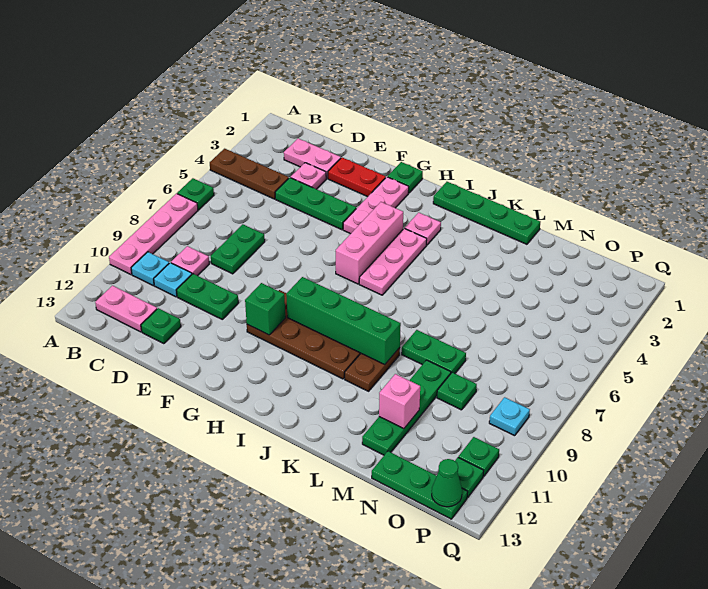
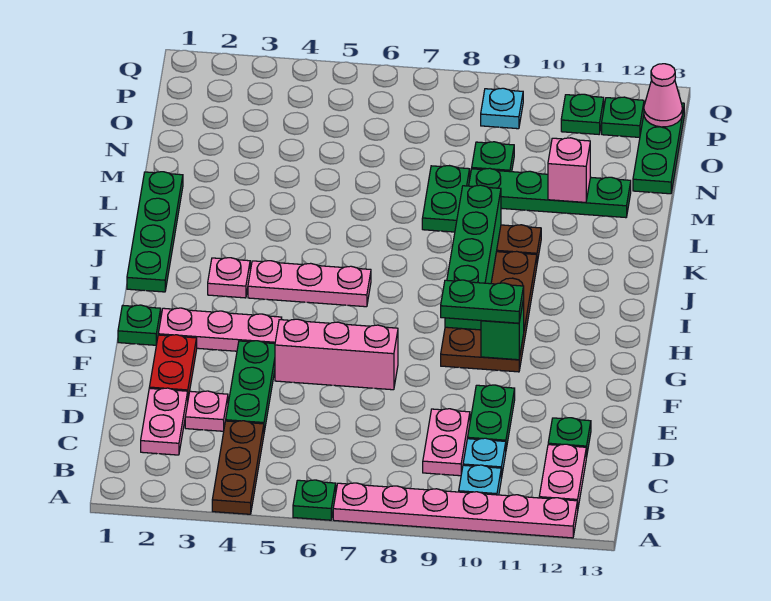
pink plate A7:A10 level 1 -> pink plate A7:A12 level 1
pink plate C9 level 1 -> pink plate C9:D9 level 1
green plate D7:D8 level 1 -> green plate G9:G10 level 3
pink brick H4:H6 level 1 -> pink brick F5:F7 level 1
green cone P13 level 2 -> pink cone P13 level 2

